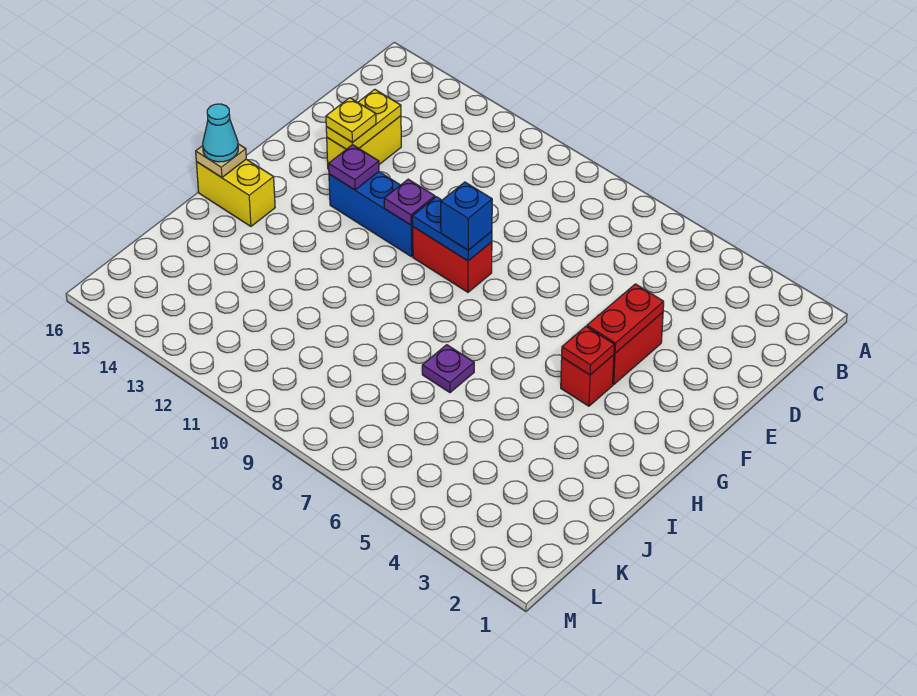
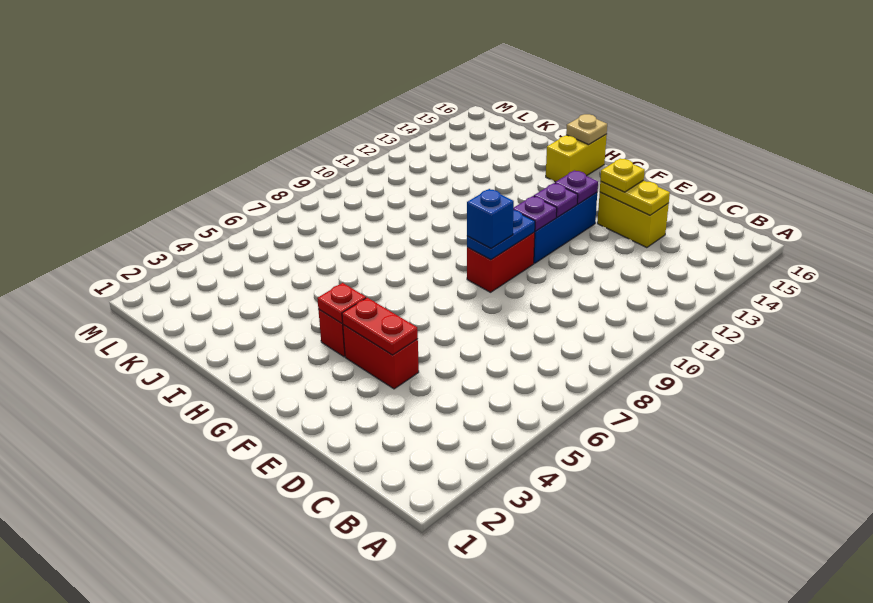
cyan cone H16 level 3 -> none
purple plate I7 level 1 -> purple plate F12 level 2

